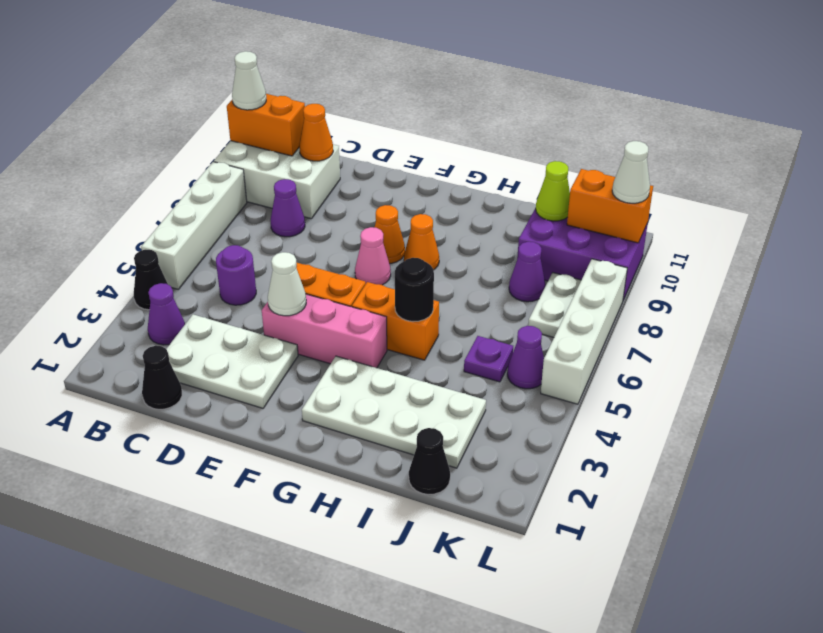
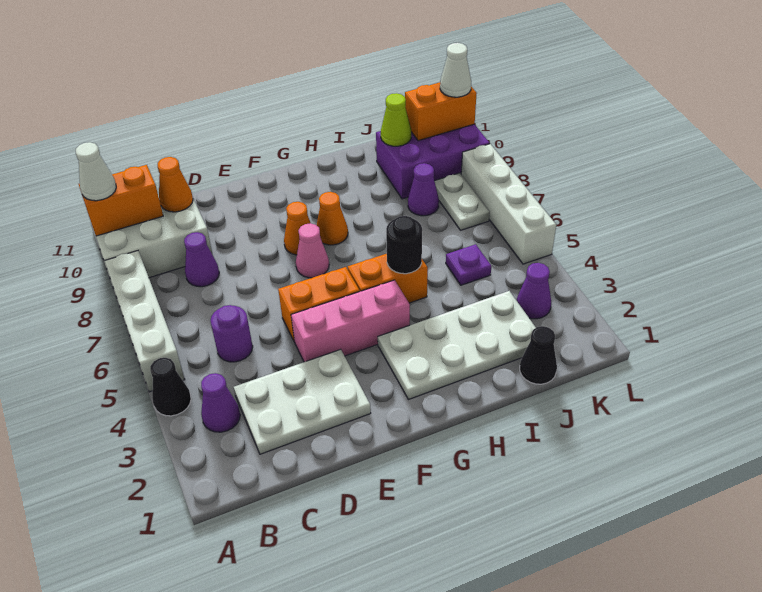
black cone C1 level 1 -> none
white cone E4 level 2 -> none
purple cone K5 level 1 -> purple cone K3 level 1

